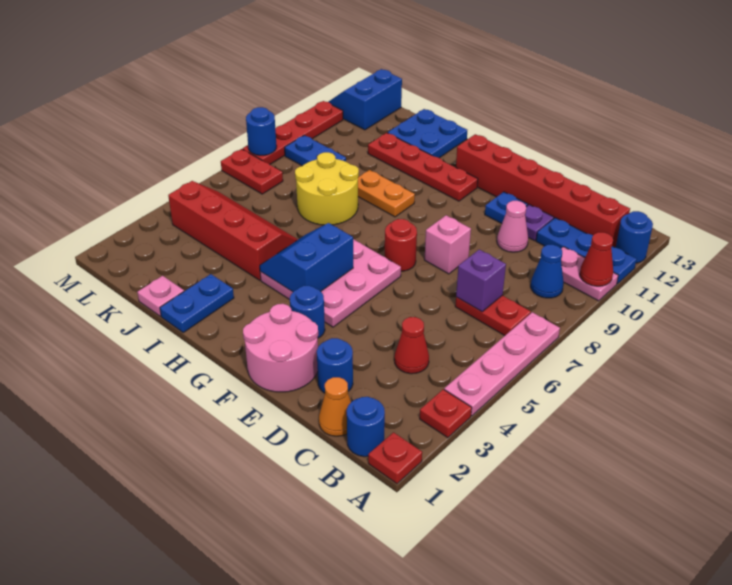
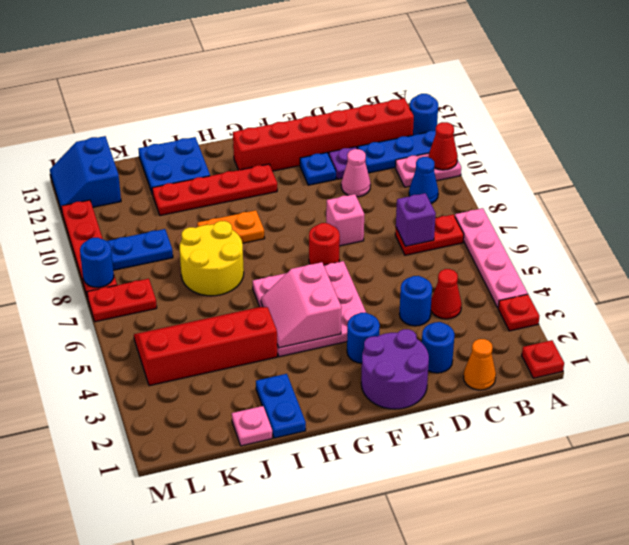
blue round brick B1 level 1 -> blue round brick D4 level 1
pink round brick E1:F2 level 1 -> purple round brick E1:F2 level 1
blue slope G4:H5 level 2 top G -> pink slope G4:H5 level 2 top G

